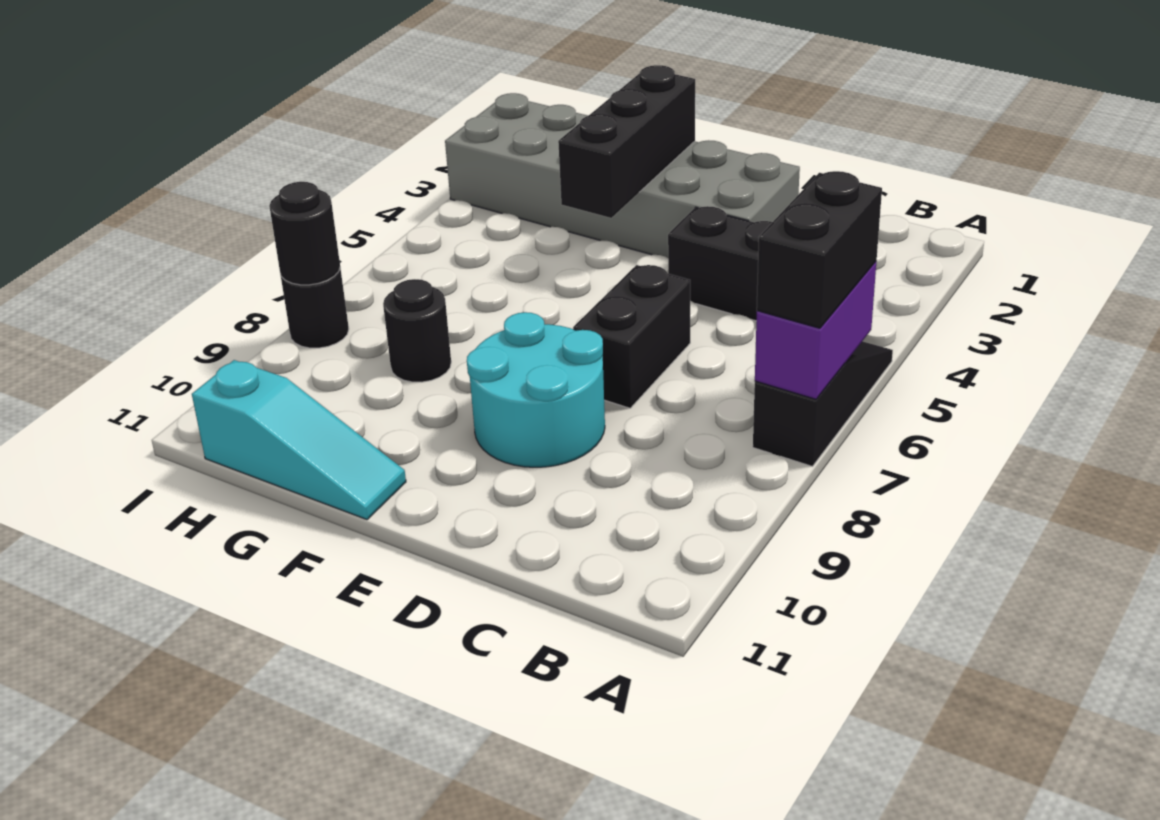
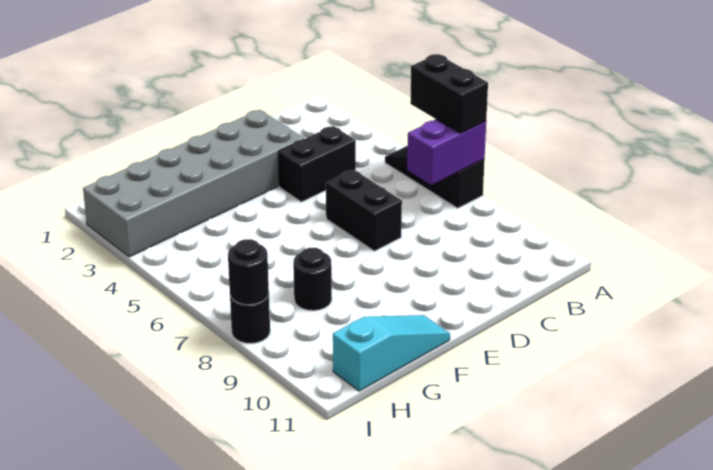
purple brick A6:A7 level 2 -> purple brick A7:B7 level 2
cyan round brick D8:E9 level 1 -> none
black brick F2:F4 level 2 -> none

